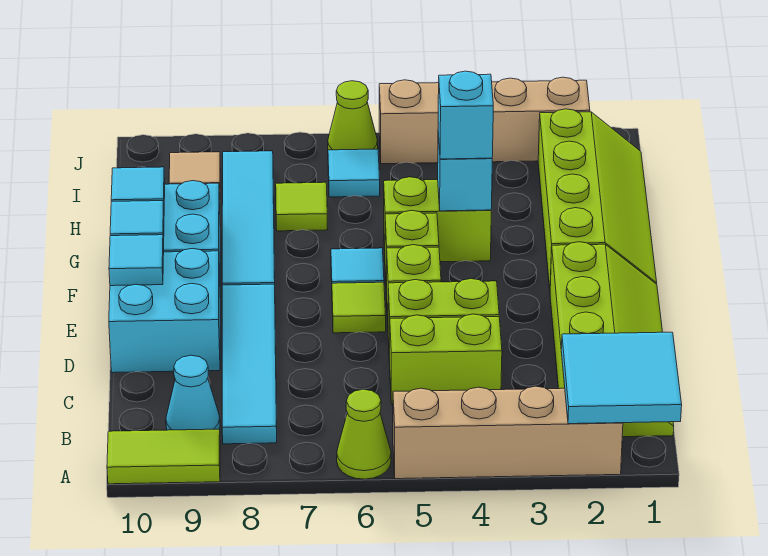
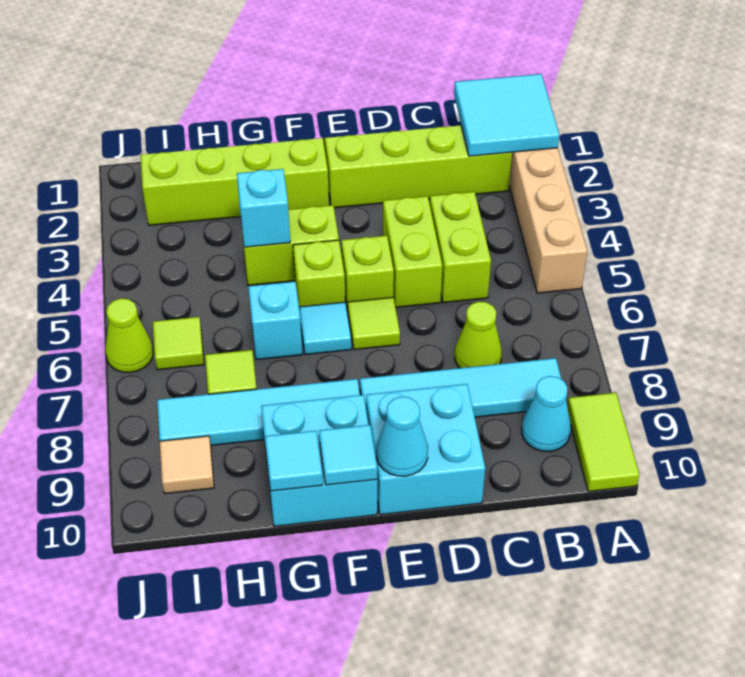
lime cone A6 level 1 -> lime cone C7 level 1
cyan tile E10 level 2 -> cyan cone E10 level 2
lime brick G4:G5 level 1 -> lime brick F4:G4 level 1
cyan brick G4 level 3 -> cyan brick G6 level 1
cyan tile I6 level 1 -> lime tile I6 level 1
tan brick J2:J5 level 1 -> none

